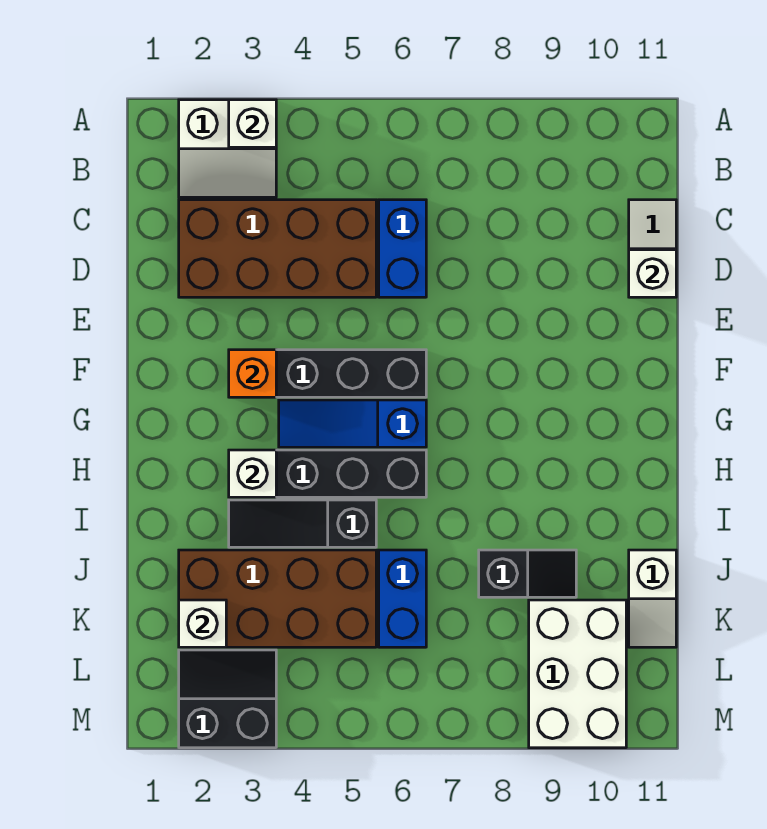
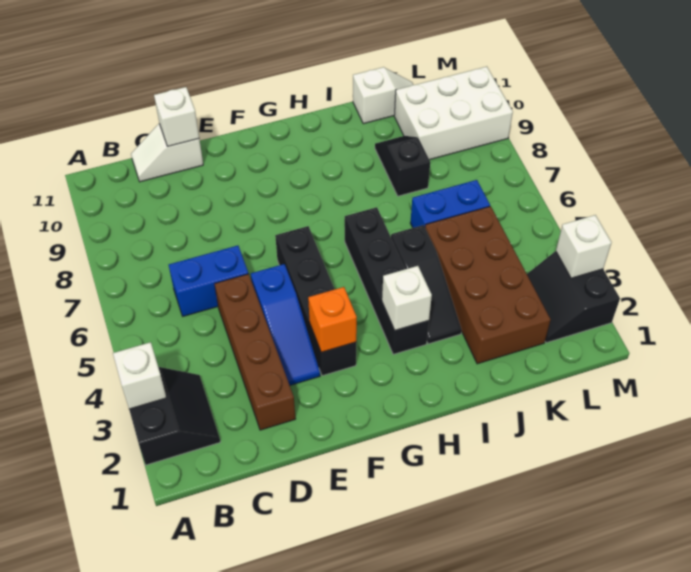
white slope A2:B3 level 1 top A -> black slope A2:B3 level 1 top A
brown brick C2:D5 level 1 -> brown brick D2:D5 level 1
blue slope G4:G6 level 1 top 6 -> blue slope E3:E5 level 1 top 5
white brick K2 level 2 -> white brick M3 level 2

